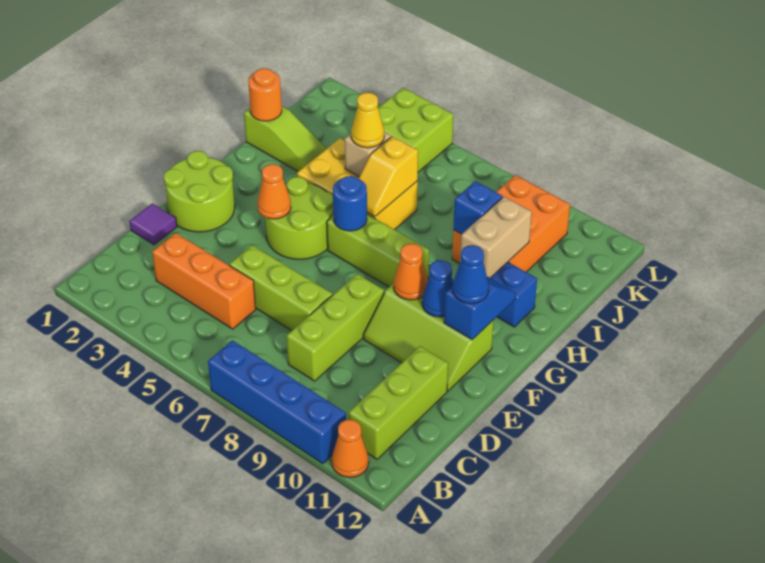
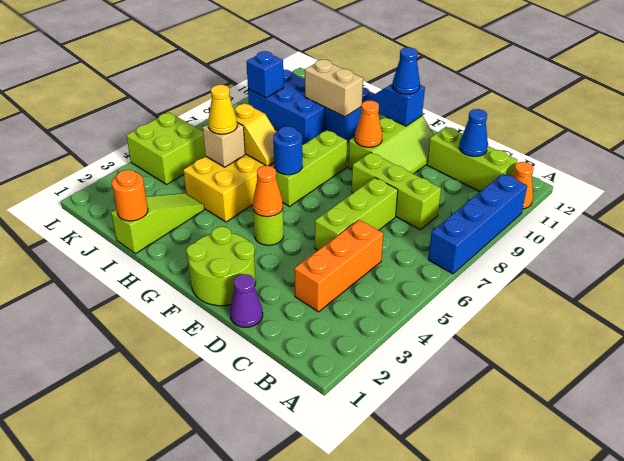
purple tile D1 level 1 -> purple cone D1 level 1
lime round brick F4:G5 level 1 -> lime round brick F4 level 1
blue cone F10 level 2 -> blue cone C11 level 2
orange brick I9:K10 level 1 -> blue brick I9:K10 level 1
blue brick I9 level 2 -> blue brick K9 level 2

